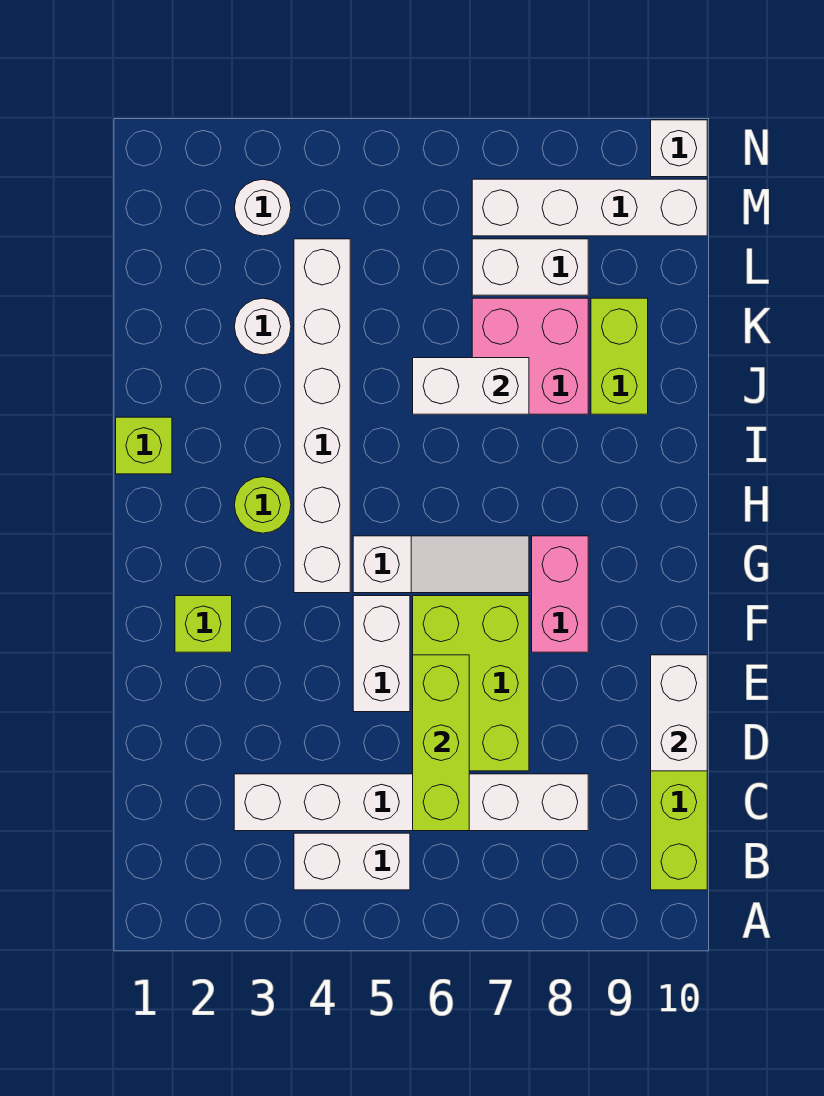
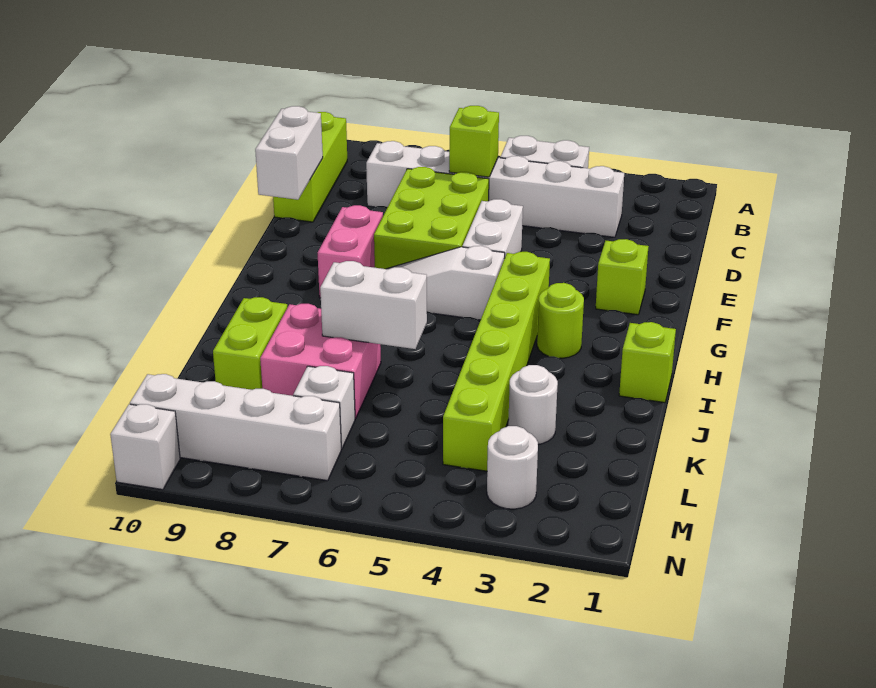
lime brick C6:E6 level 2 -> lime brick C6 level 2
white brick G4:L4 level 1 -> lime brick G4:L4 level 1
white brick L7:L8 level 1 -> white brick L7 level 1

